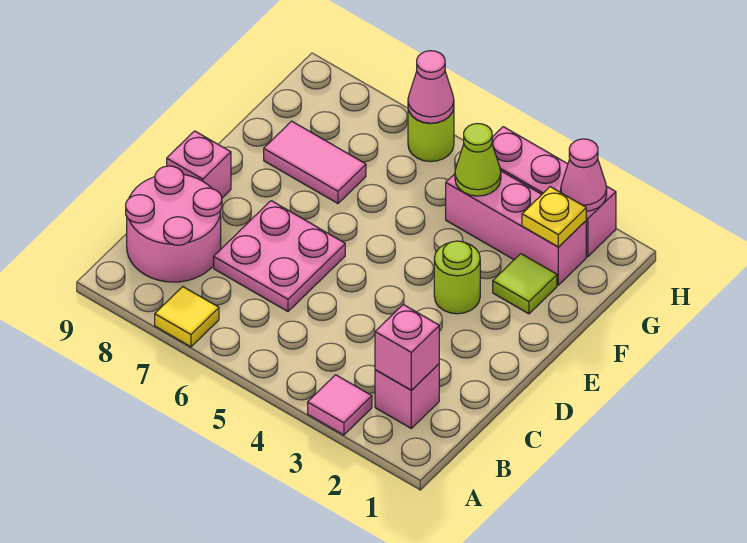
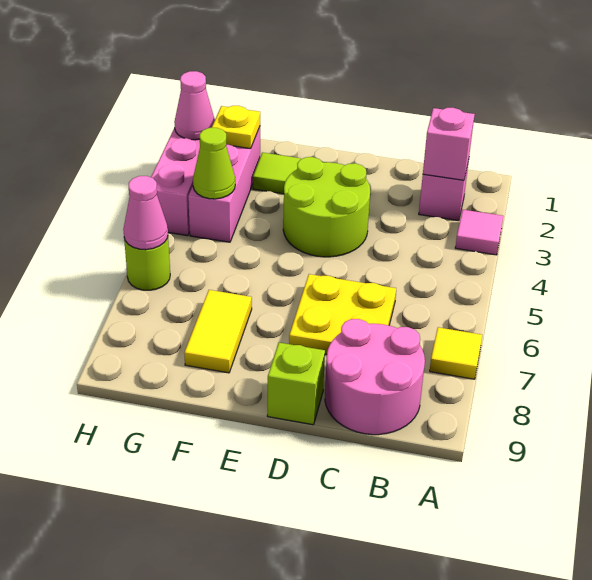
pink plate C6:D7 level 1 -> yellow plate C6:D7 level 1
pink brick D9 level 1 -> lime brick D9 level 1
lime round brick E3 level 1 -> lime round brick D3:E4 level 1
pink tile F7:F8 level 1 -> yellow tile F7:F8 level 1

